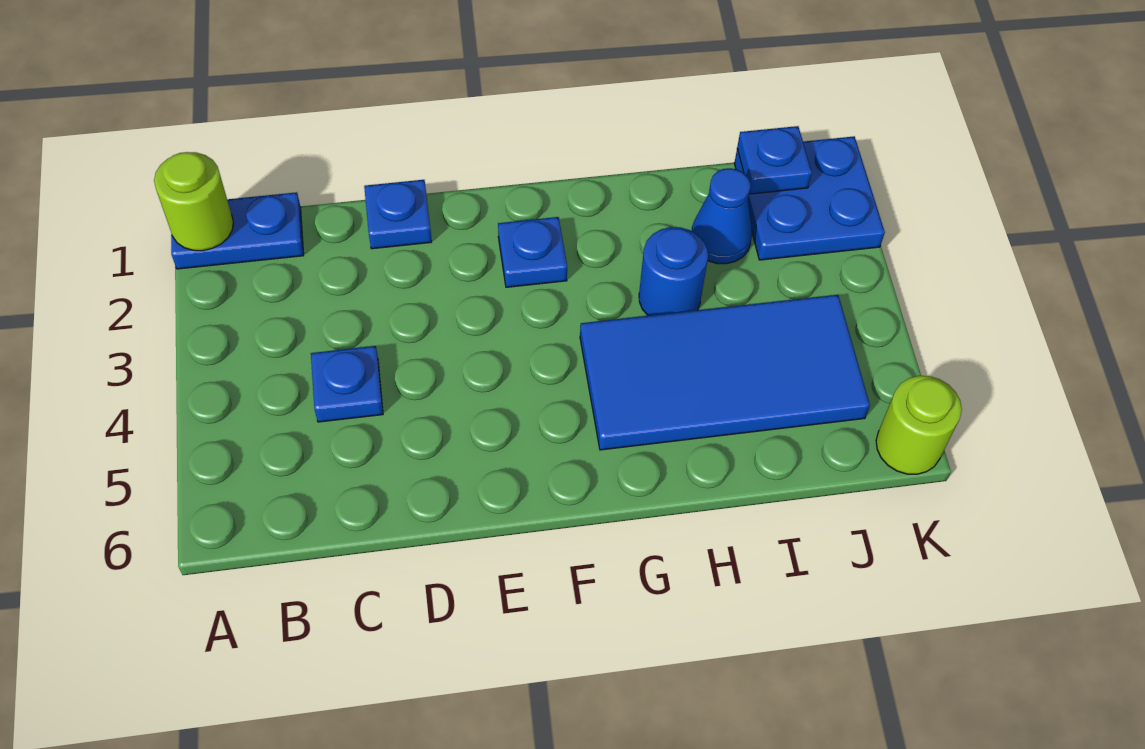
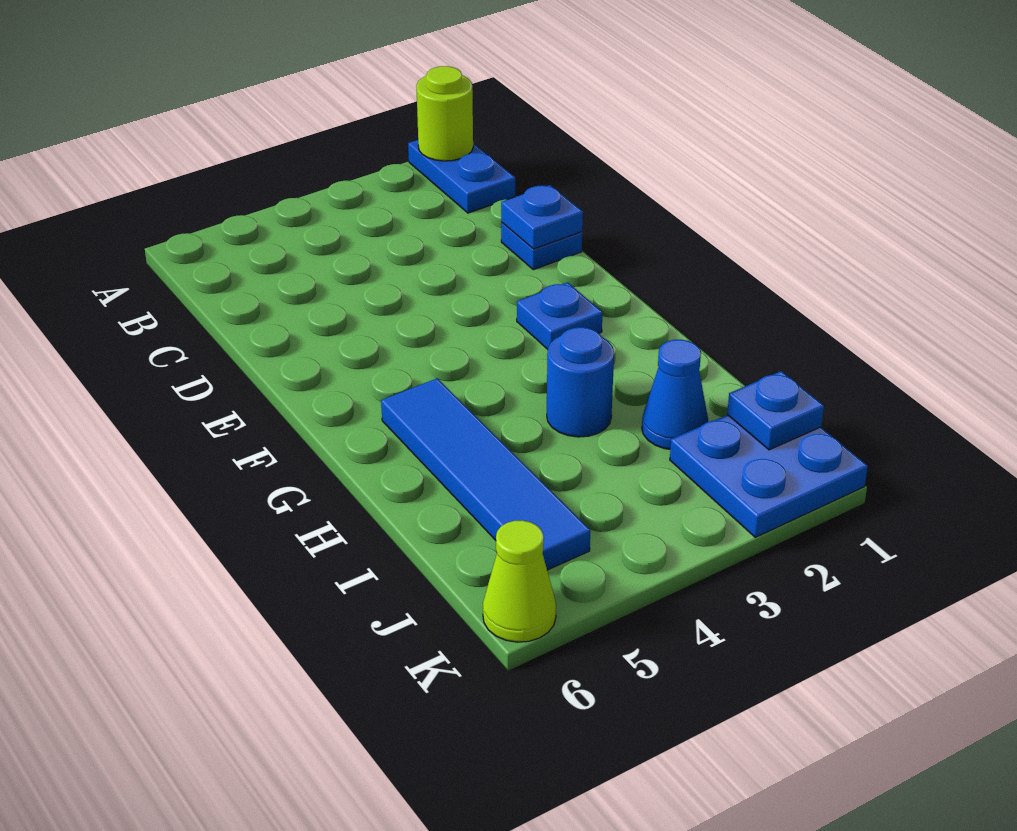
blue plate C4 level 1 -> blue plate D1 level 2
blue tile G4:J5 level 1 -> blue tile G5:J5 level 1
lime round brick K6 level 1 -> lime cone K6 level 1

